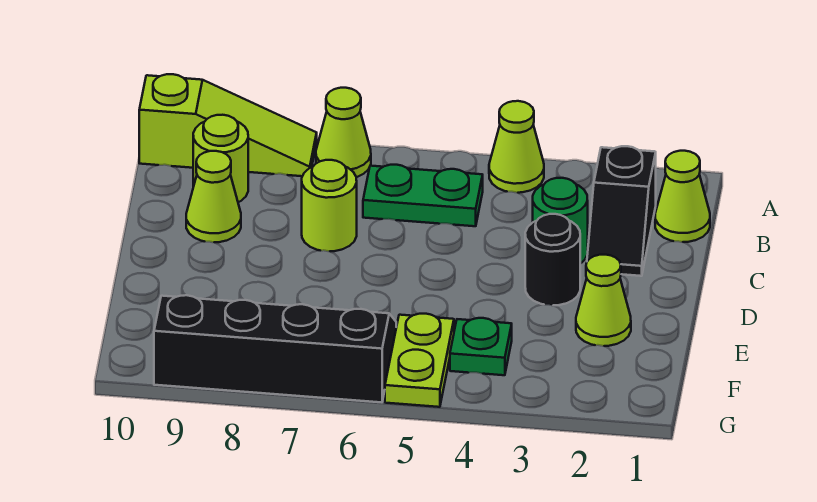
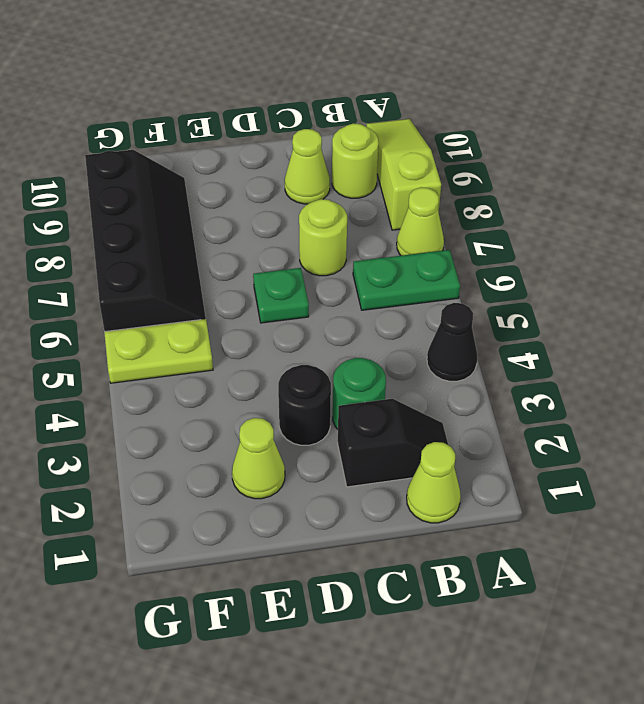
lime cone A4 level 1 -> black cone A4 level 1
lime slope A8:A10 level 1 top 10 -> lime slope A8:A10 level 1 top 8
black slope B2:C2 level 1 top B -> black slope B2:C2 level 1 top C
green plate B5:B6 level 1 -> green plate A6:B6 level 1
green plate F4 level 1 -> green plate D6 level 1

